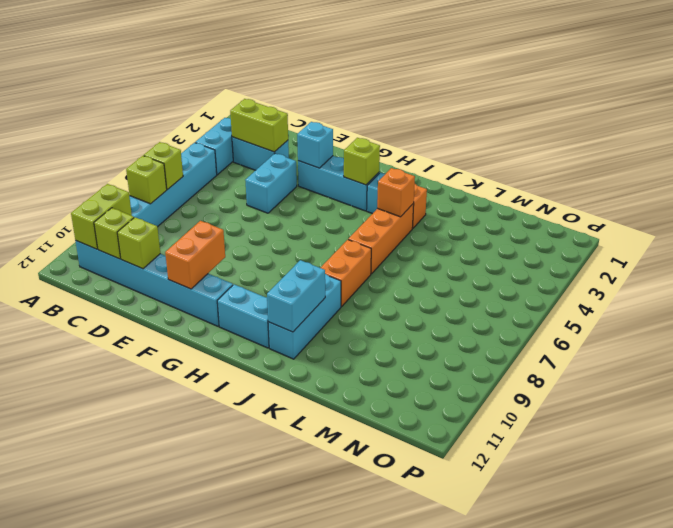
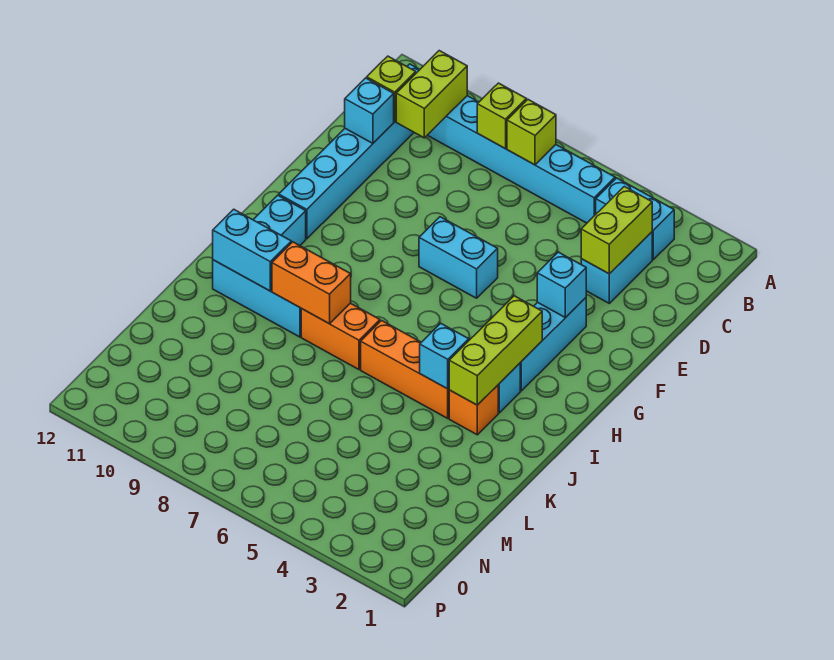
lime brick B10:B11 level 2 -> lime brick B10:C10 level 2
lime brick D11 level 2 -> cyan brick D11 level 2
cyan brick E4:E5 level 1 -> cyan brick F6:F7 level 1
orange brick F10:F11 level 2 -> orange brick J8:J9 level 2
lime brick H3 level 2 -> lime brick H3:J3 level 2
orange brick J4 level 2 -> cyan brick J4 level 2

